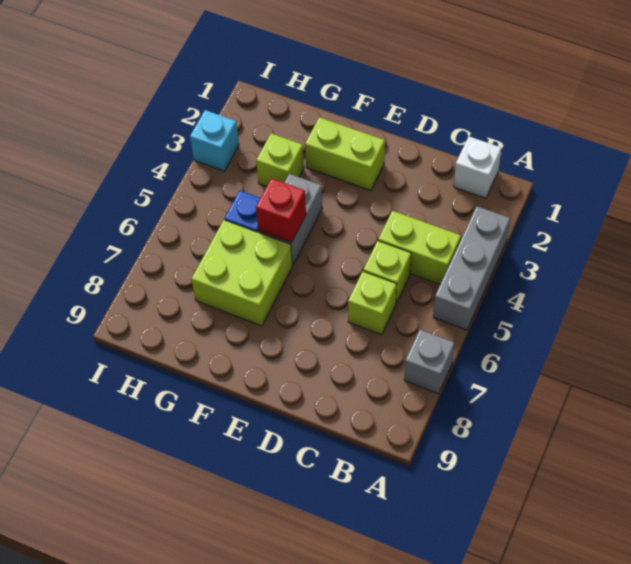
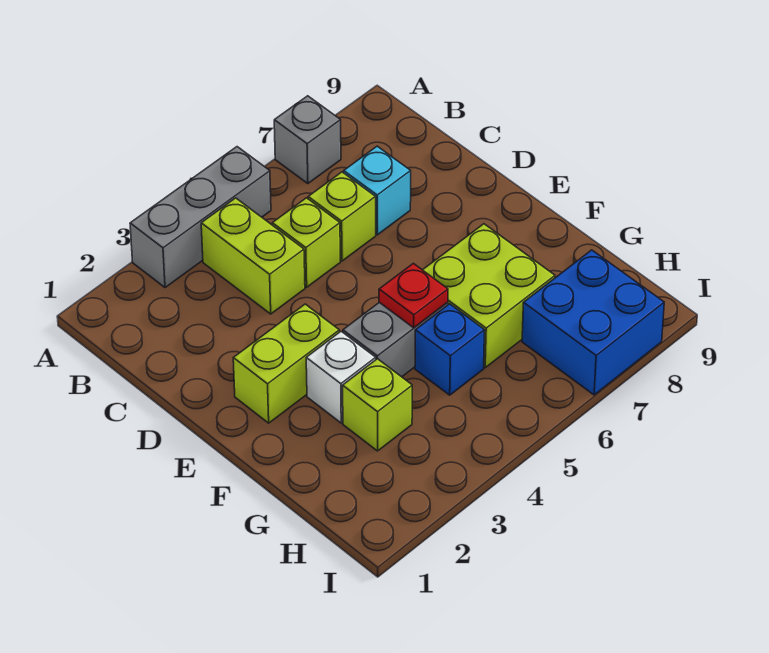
white brick B1 level 1 -> white brick F3 level 1
lime brick E2:F2 level 1 -> lime brick E2:E3 level 1
red brick F5 level 2 -> red plate F5 level 2
none -> blue brick H7:I8 level 1
cyan brick I3 level 1 -> cyan brick C7 level 1

